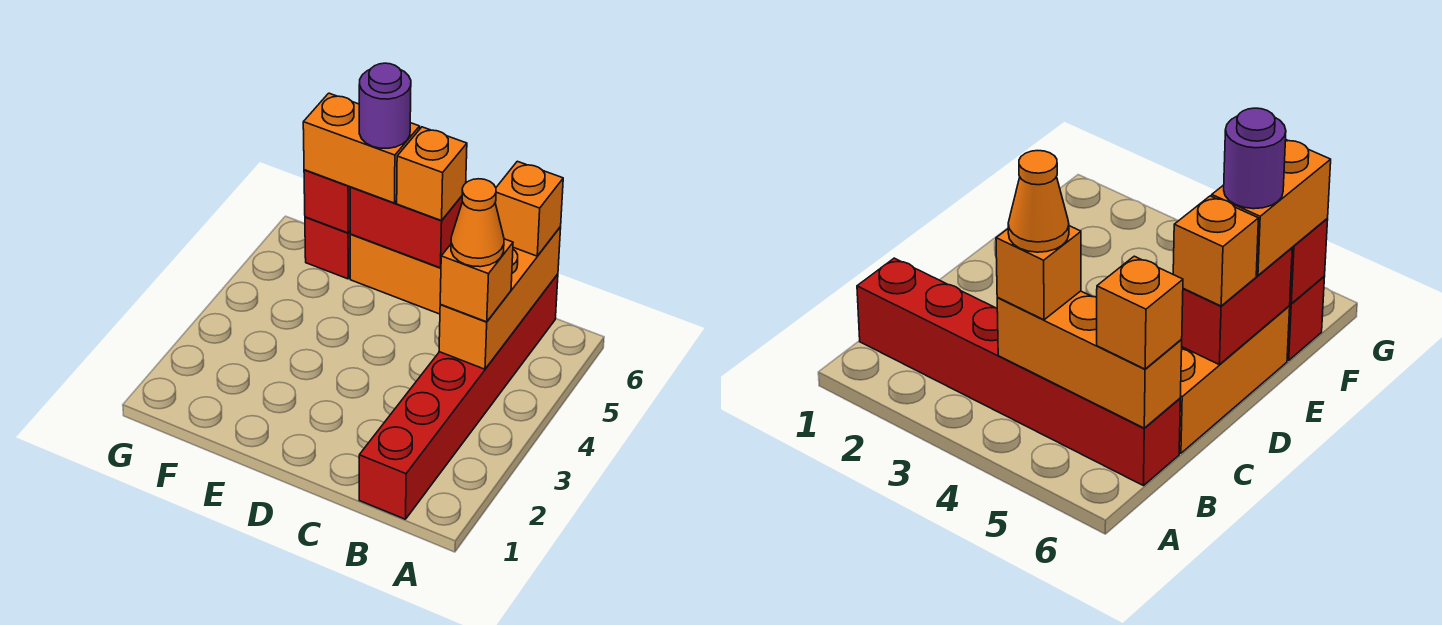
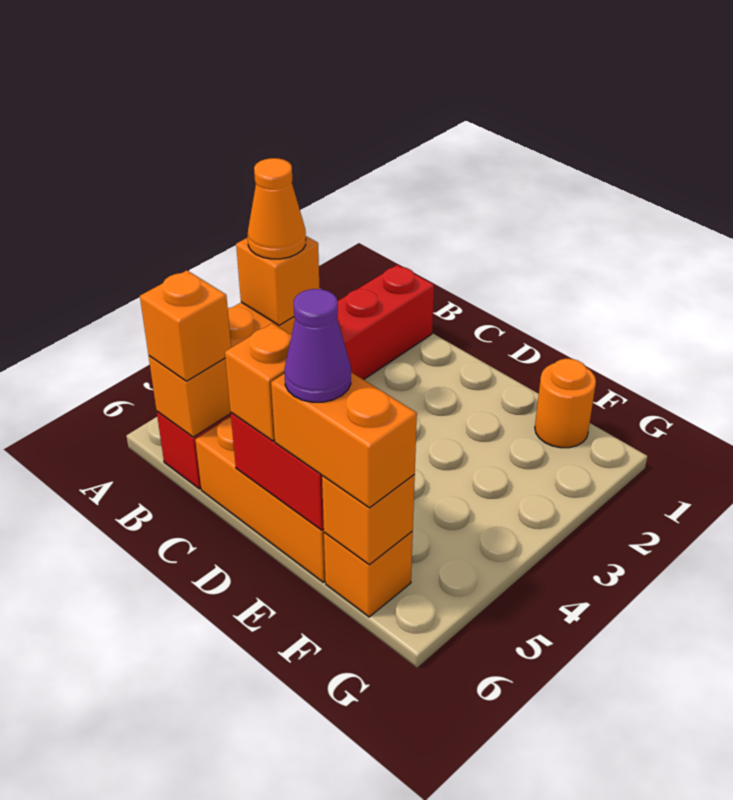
purple round brick E6 level 4 -> purple cone E6 level 4
none -> orange round brick F1 level 1
red brick F6 level 1 -> orange brick F6 level 1
red brick F6 level 2 -> orange brick F6 level 2

